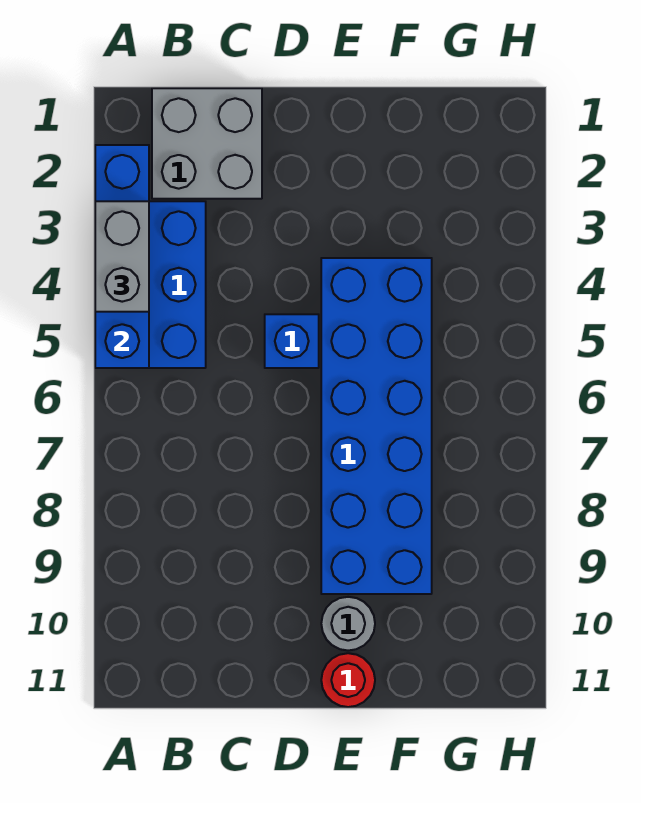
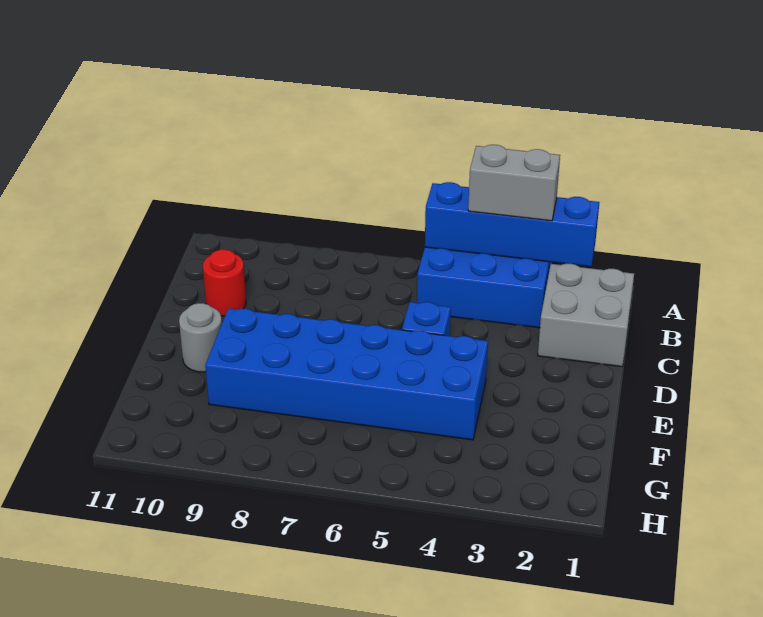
red round brick E11 level 1 -> red round brick C10 level 1

